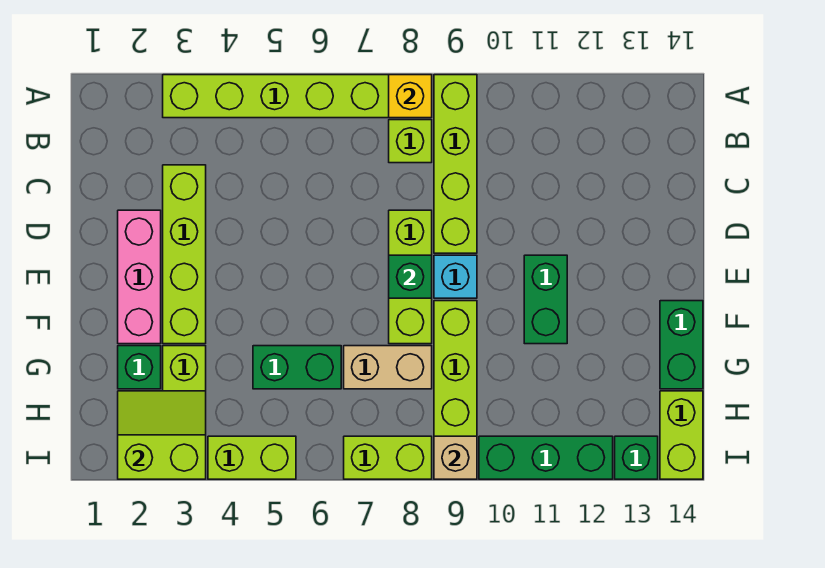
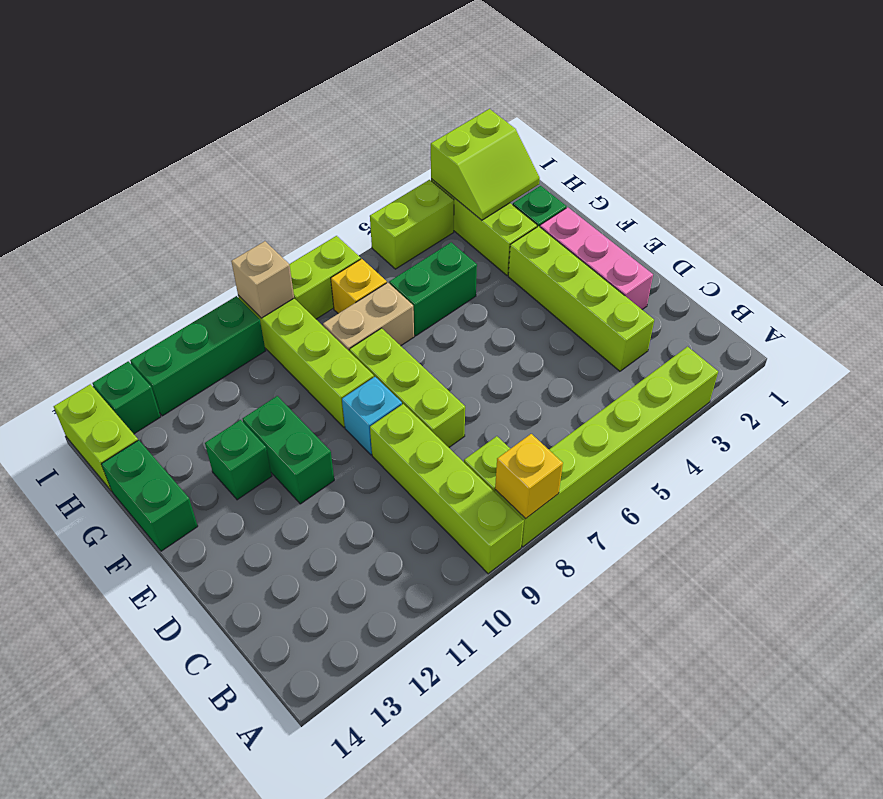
green brick E8 level 2 -> green brick F12 level 1
none -> yellow brick H7 level 1

